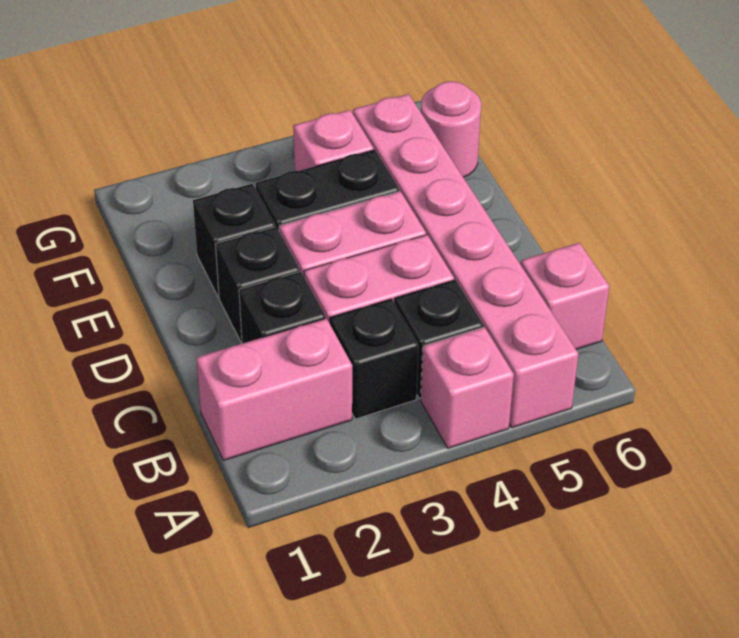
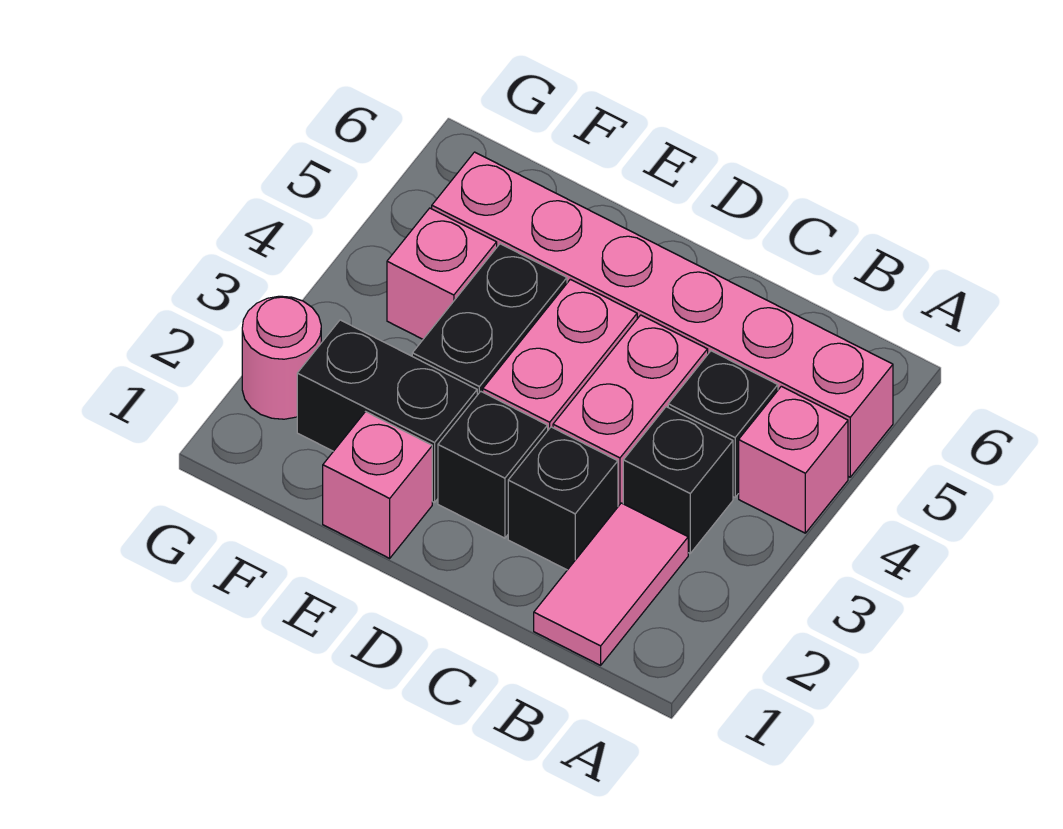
pink brick B1:B2 level 1 -> pink tile B1:B2 level 1
pink brick B6 level 1 -> pink brick E1 level 1
black brick E2 level 1 -> black brick E2:F2 level 1
pink round brick F6 level 1 -> pink round brick G2 level 1

